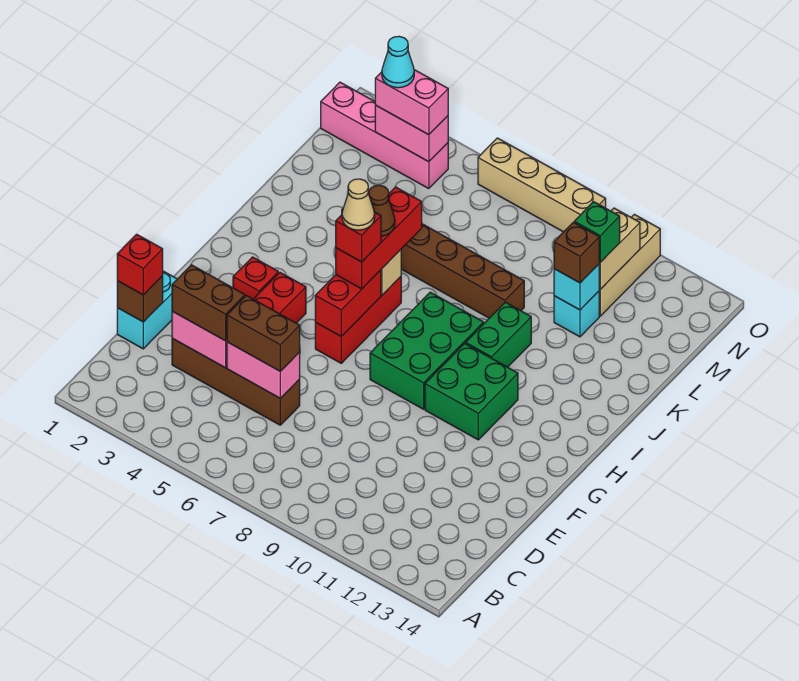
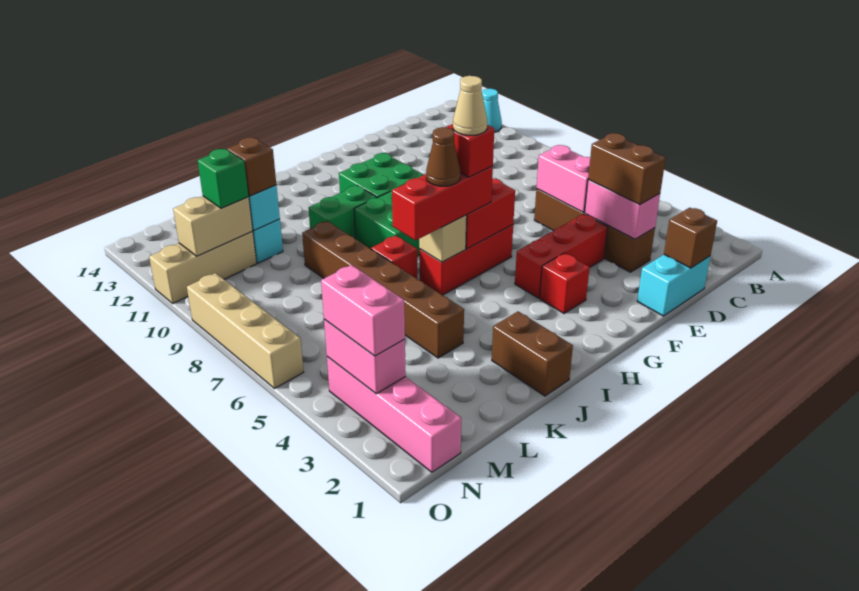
red brick D1 level 3 -> red brick J7 level 1
brown brick D5:D6 level 3 -> brown brick J1:J2 level 1
cyan cone N3 level 4 -> cyan cone A12 level 1

